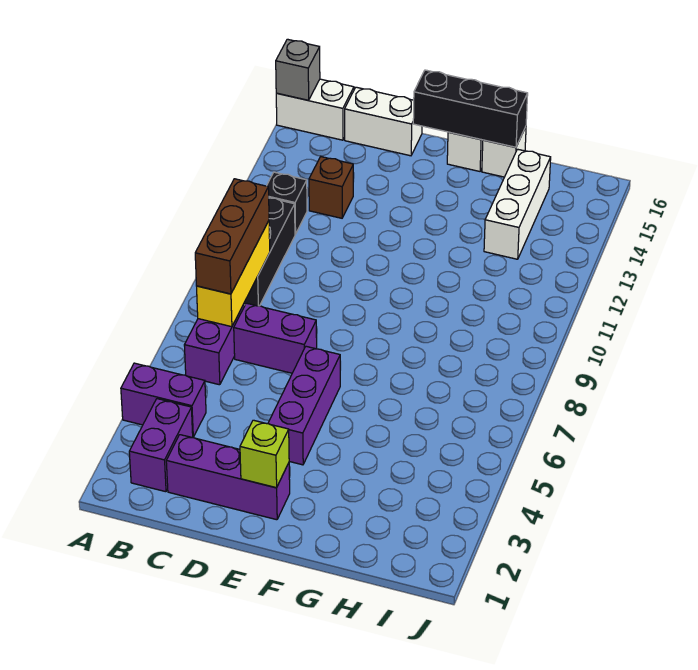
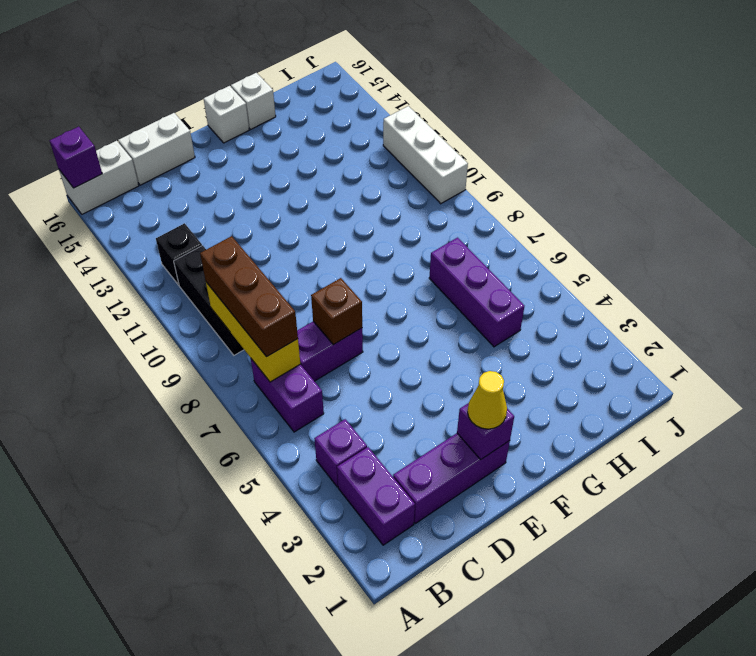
purple brick A4:B4 level 1 -> purple brick B4 level 1
grey brick A16 level 2 -> purple brick A16 level 2
brown brick C13 level 1 -> brown brick D7 level 2
lime brick E2 level 2 -> purple brick E2 level 2
none -> yellow cone E2 level 3
purple brick E4:E6 level 1 -> purple brick H5:H7 level 1
black brick E16:G16 level 2 -> none
white brick H13:H15 level 1 -> white brick J10:J12 level 1

